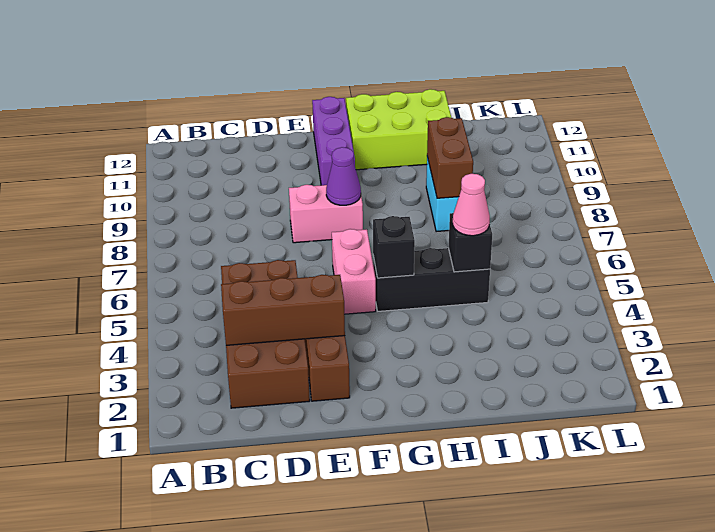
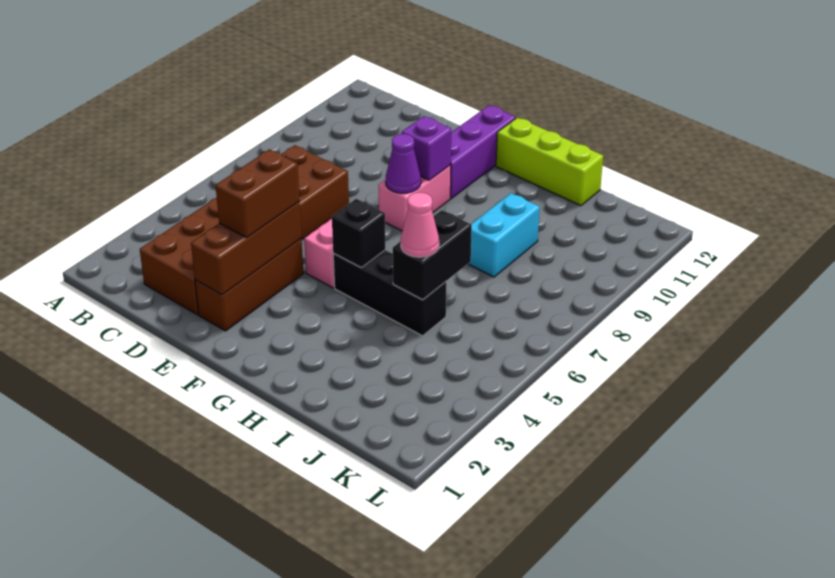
brown brick C2:D5 level 1 -> brown brick C2:D7 level 1
brown brick C3:E3 level 2 -> brown brick E2:E4 level 2
pink brick E8:F8 level 1 -> pink brick F8:F9 level 1
none -> purple brick F9 level 2
lime brick G11:I12 level 1 -> lime brick G12:I12 level 1
black brick I5 level 2 -> black brick I5:I6 level 2
brown brick I8:I9 level 2 -> brown brick E3:E4 level 3

